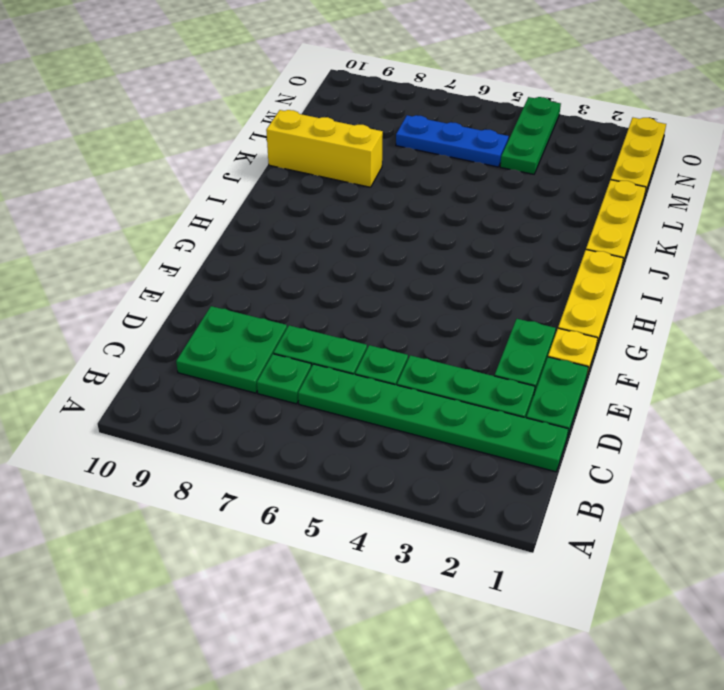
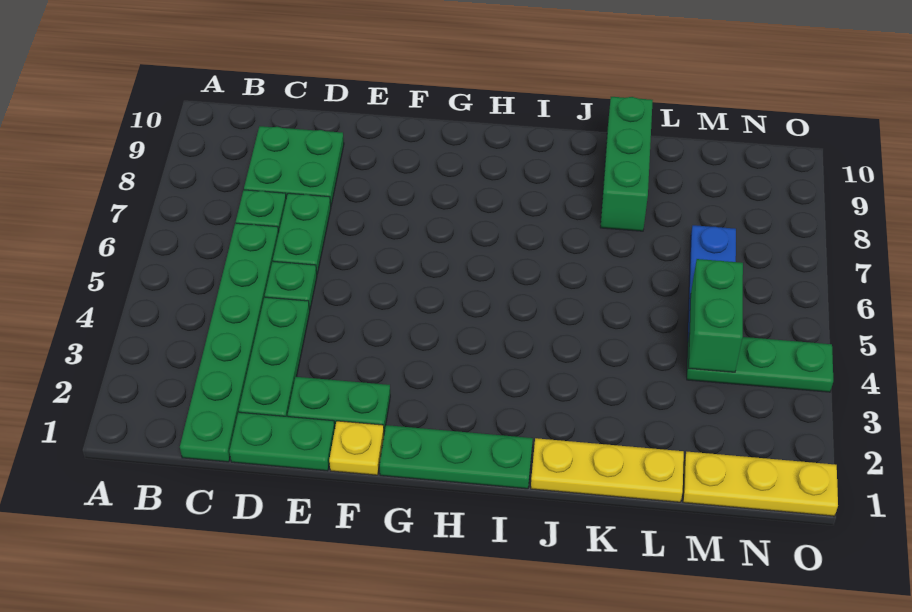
yellow plate G1:I1 level 1 -> green plate G1:I1 level 1
yellow brick K8:K10 level 1 -> green brick K8:K10 level 1
none -> green brick M4:M5 level 2

